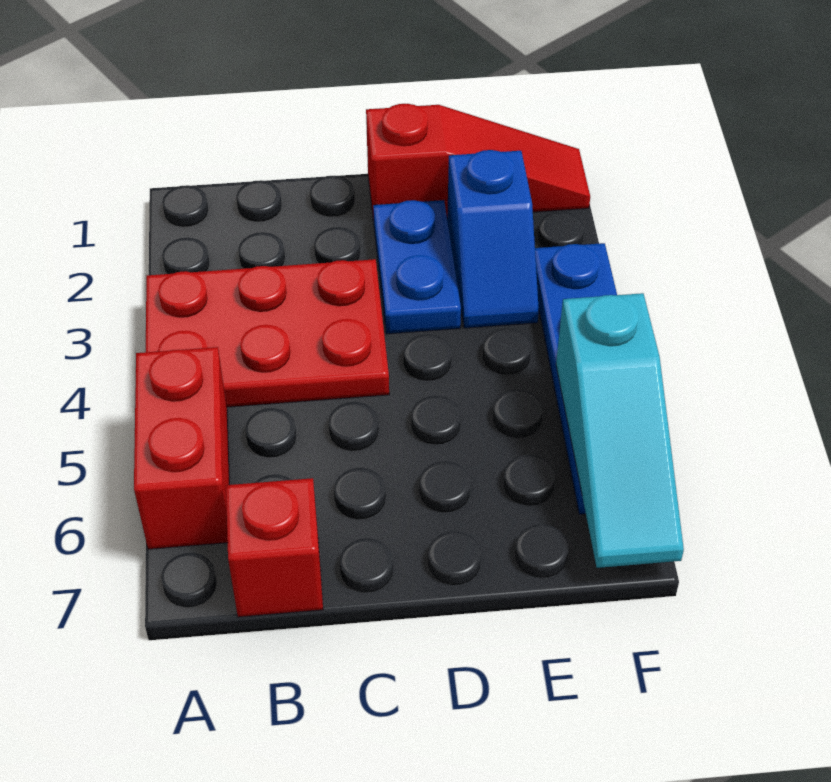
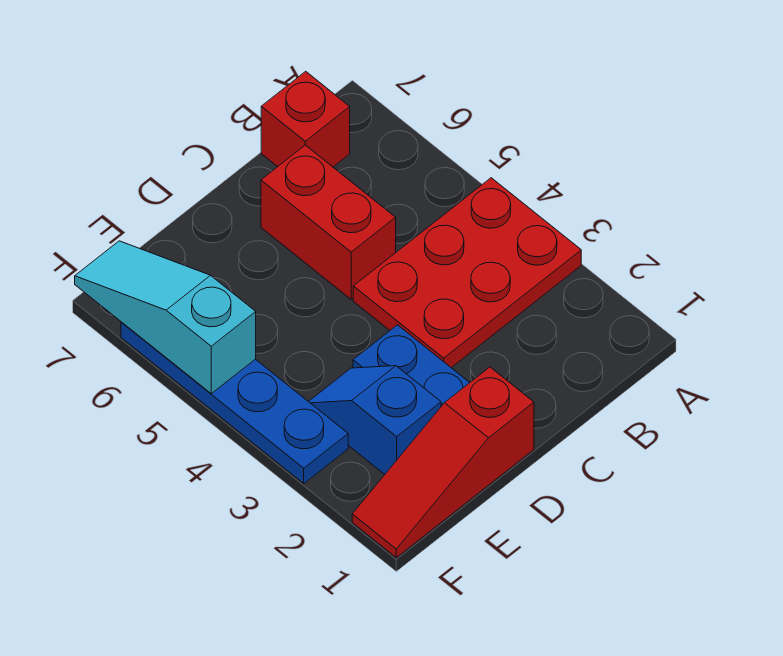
red brick A5:A6 level 1 -> red brick C5:C6 level 1

